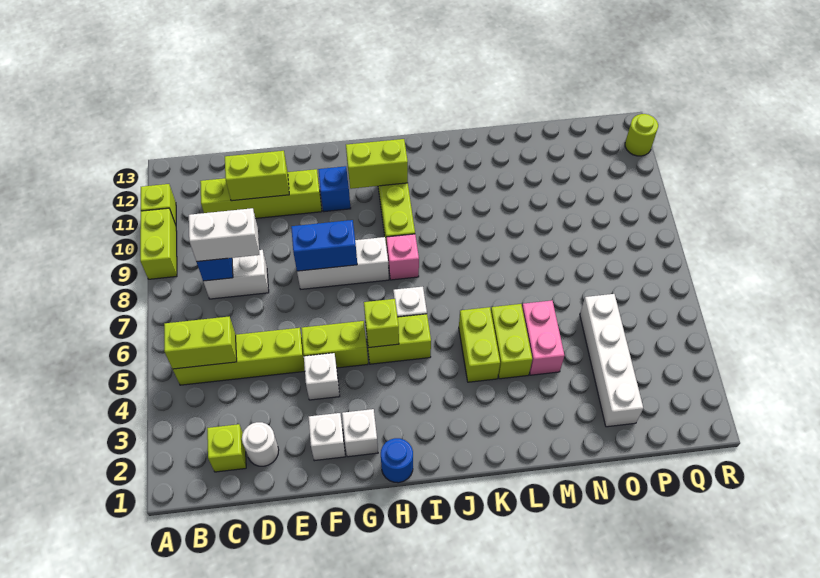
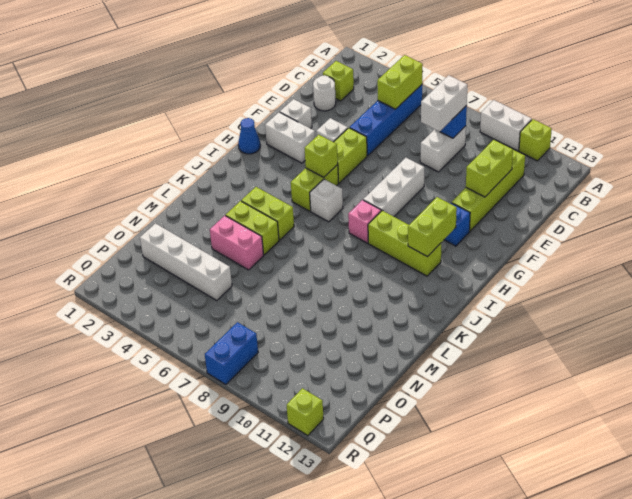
lime brick A9:A10 level 1 -> white brick A9:A10 level 1
lime brick B5:E5 level 1 -> blue brick B5:E5 level 1
blue brick F8:G8 level 2 -> blue brick Q8:R8 level 1
white brick G2 level 1 -> white brick G2:G3 level 1
blue round brick H1 level 1 -> blue cone H1 level 1
lime round brick R12 level 1 -> lime brick R12 level 1

